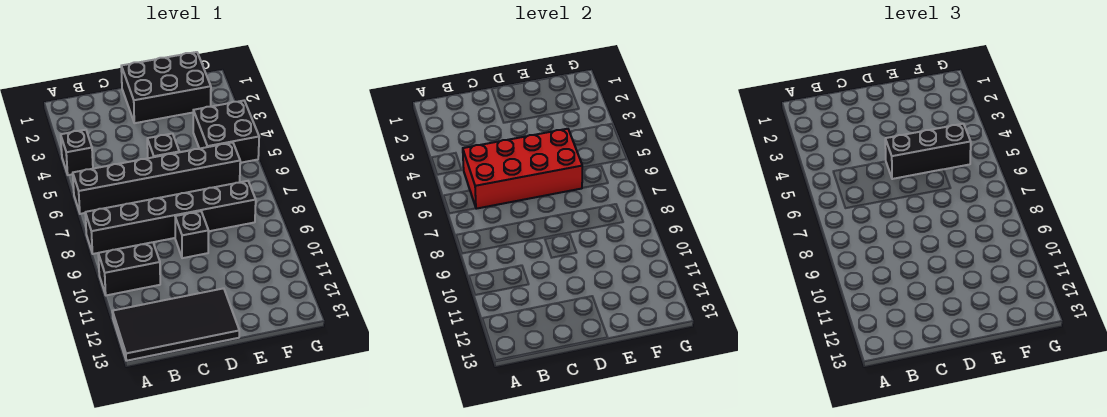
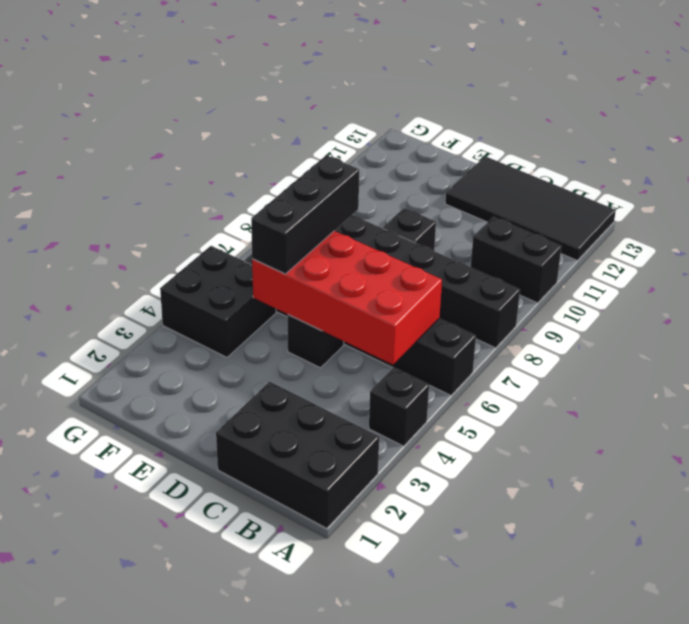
black brick D1:F2 level 1 -> black brick A1:C2 level 1
black brick D5:F5 level 3 -> black brick E5:E7 level 3

